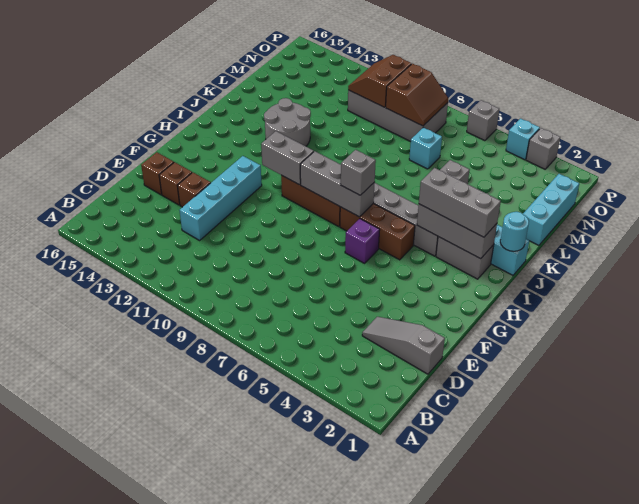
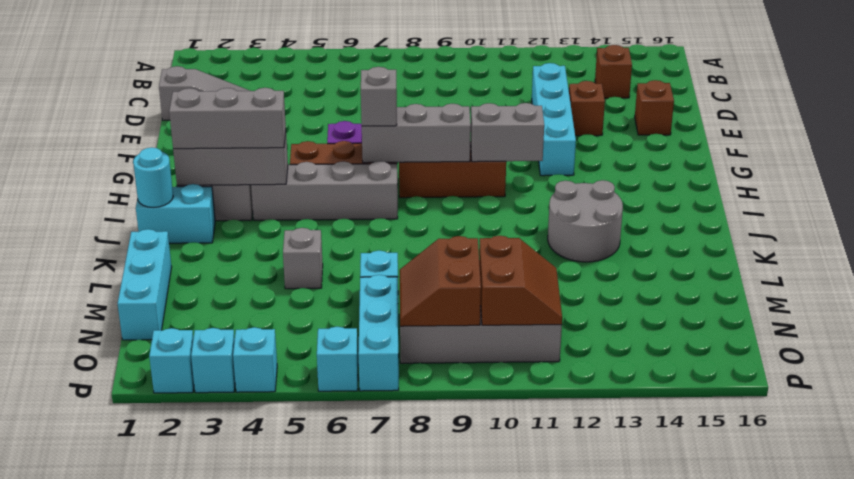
brown brick E14 level 1 -> brown brick C14 level 1
none -> cyan brick N7:P7 level 1
none -> cyan brick P2 level 1
grey brick P3 level 1 -> cyan brick P3 level 1
grey brick P6 level 1 -> cyan brick P6 level 1

